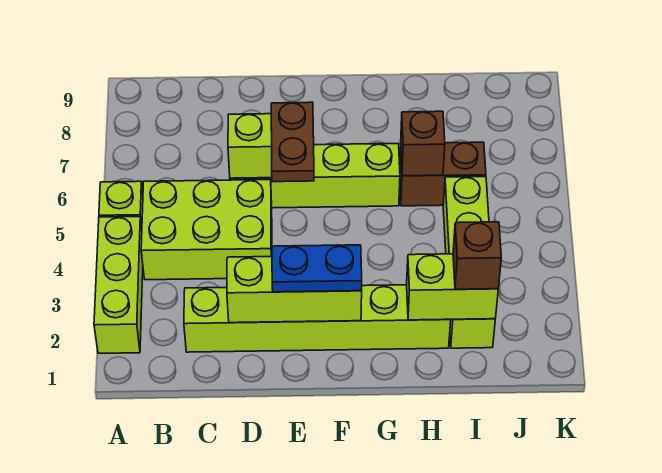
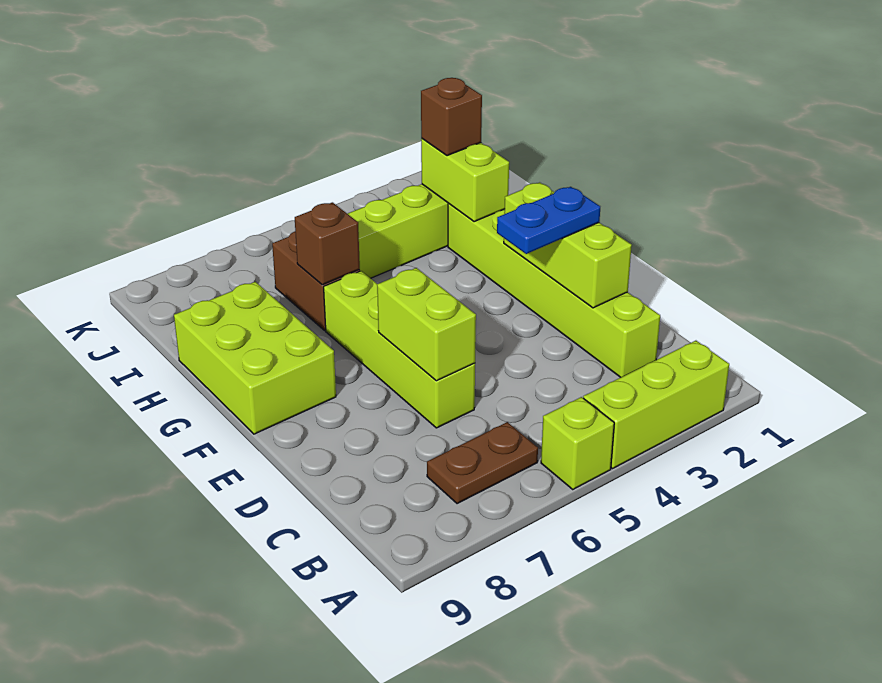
lime brick B4:D5 level 1 -> lime brick F8:H9 level 1
blue plate E2:F2 level 3 -> blue plate E2:E3 level 3
brown plate E5:E6 level 3 -> brown plate B6:B7 level 1

